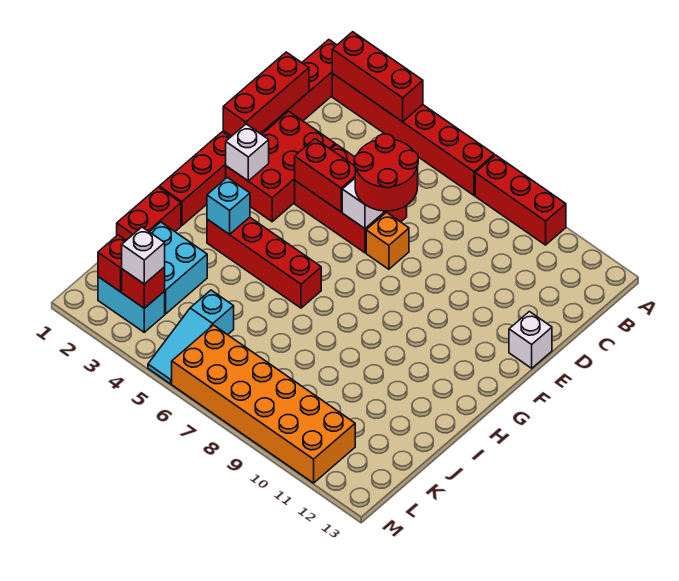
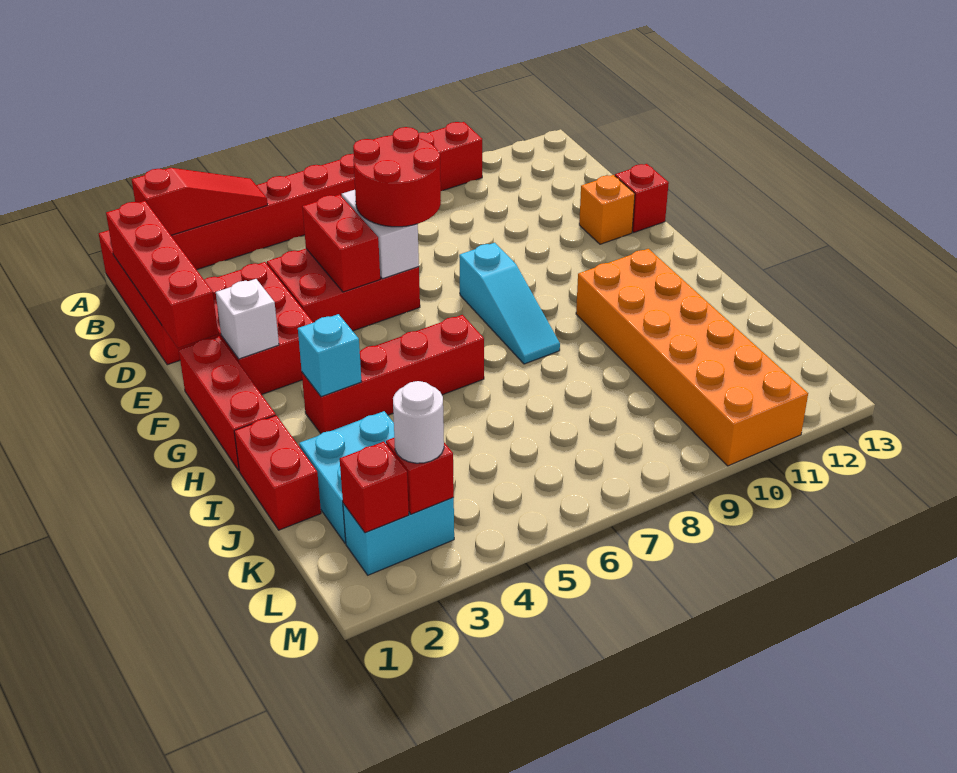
red brick A2:A4 level 2 -> red slope A2:A4 level 2 top 2
red brick C1:E1 level 2 -> red brick B1:E1 level 2
red brick E4:E5 level 2 -> red brick D5:E5 level 2
orange brick E7 level 1 -> orange brick E12 level 1
white brick E13 level 1 -> red brick E13 level 1
cyan slope K5:M5 level 1 top K -> cyan slope F8:H8 level 1 top F
white brick L3 level 3 -> white round brick L3 level 3
orange brick L6:M11 level 1 -> orange brick H10:M11 level 1

